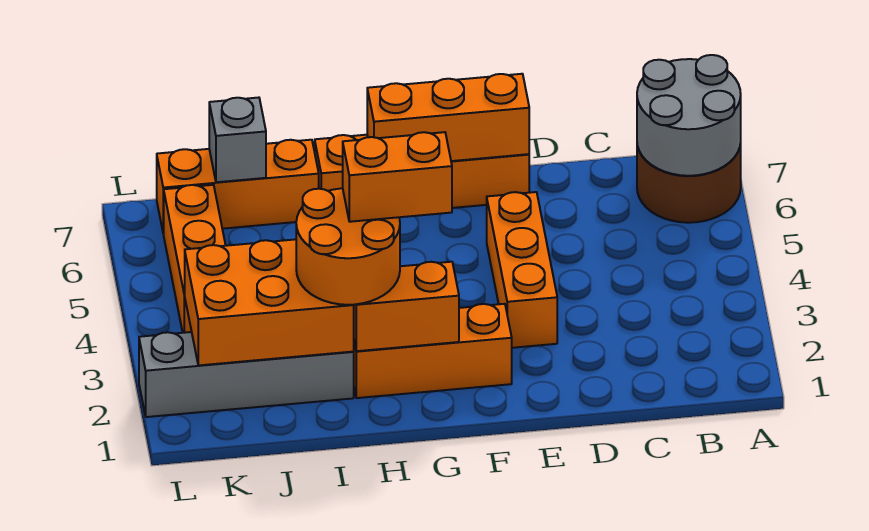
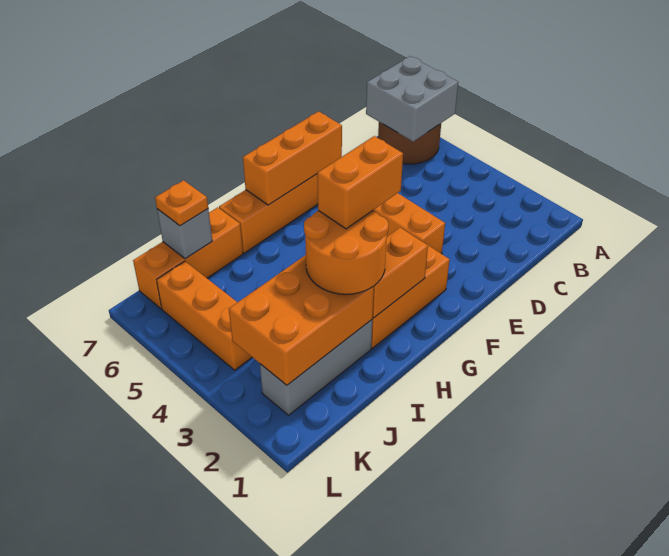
grey round brick A6:B7 level 2 -> grey brick A6:B7 level 2
grey brick I2:L2 level 1 -> grey brick I2:K2 level 1
none -> orange plate J7 level 3

